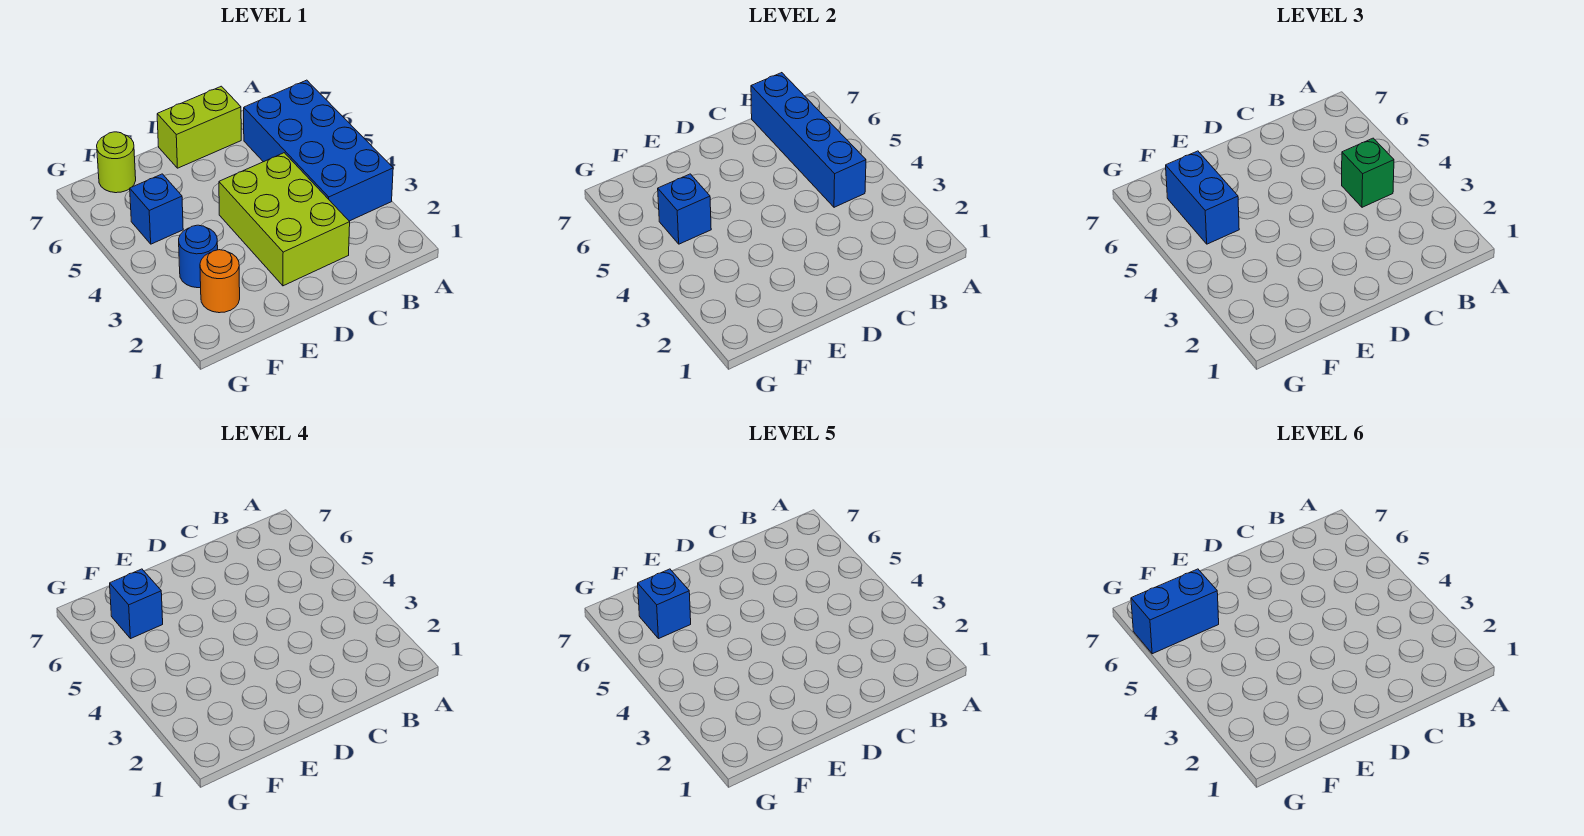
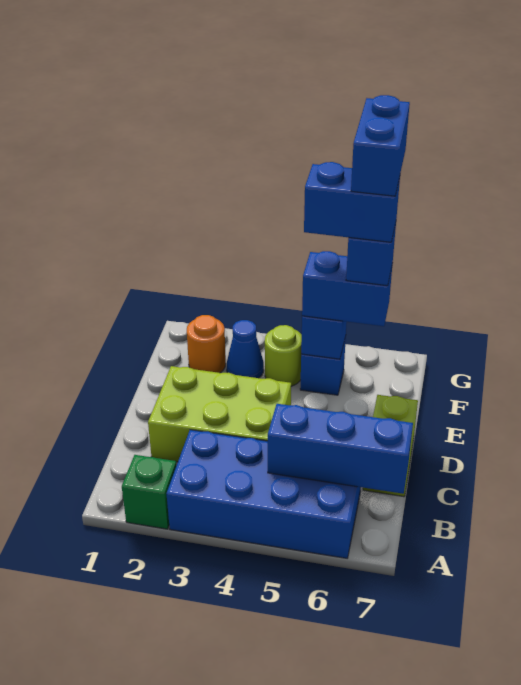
blue brick B4:B7 level 2 -> blue brick B5:B7 level 2
green brick B4 level 3 -> green brick A2 level 1
blue round brick F3 level 1 -> blue cone F3 level 1
blue brick F6 level 5 -> blue brick F5:F6 level 5
lime round brick F7 level 1 -> lime round brick F4 level 1

